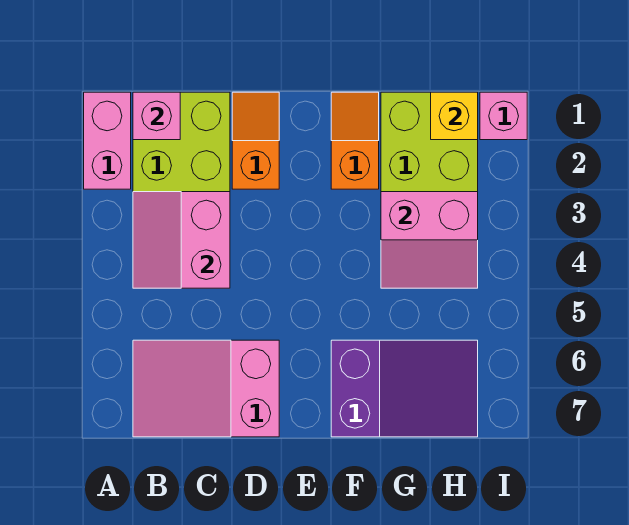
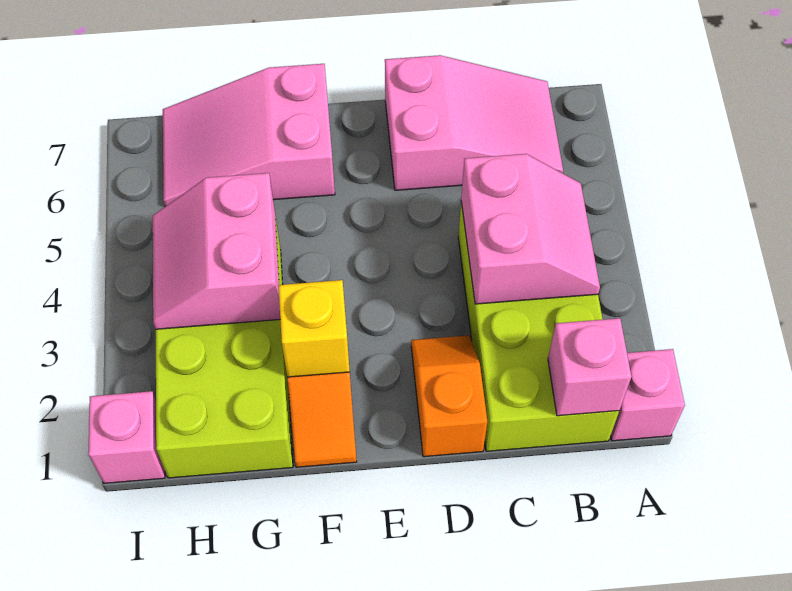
pink brick A1:A2 level 1 -> pink brick A1 level 1
orange slope D1:D2 level 1 top 2 -> orange slope D1:D2 level 1 top 1
purple slope F6:H7 level 1 top F -> pink slope F6:H7 level 1 top F
pink slope G3:H4 level 2 top 3 -> pink slope G3:H4 level 2 top G
yellow brick H1 level 2 -> yellow brick F2 level 2

